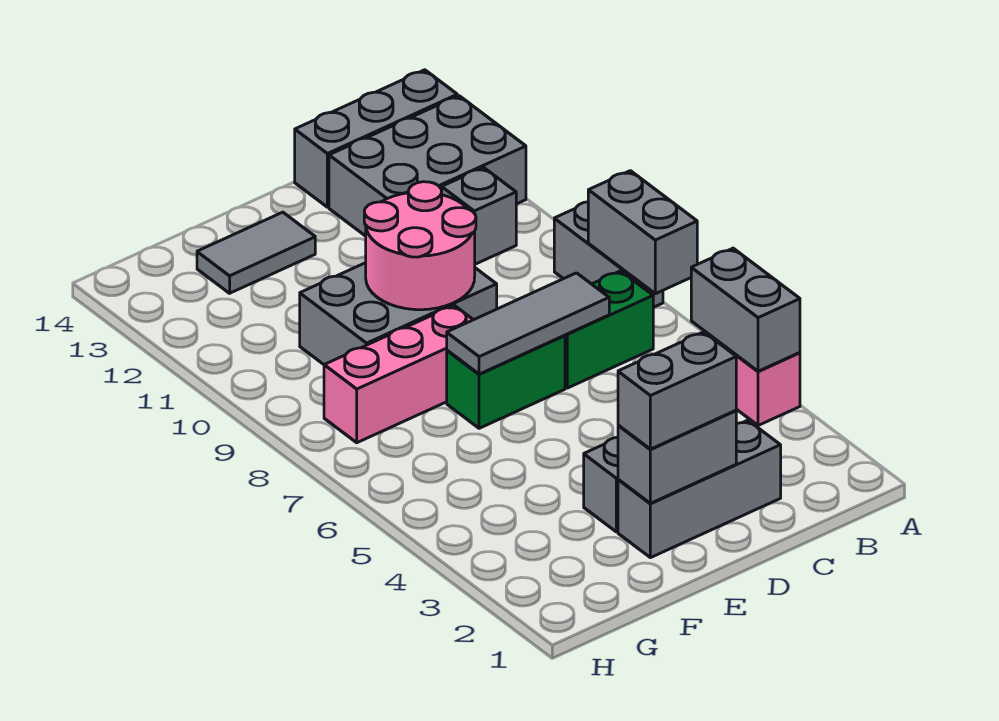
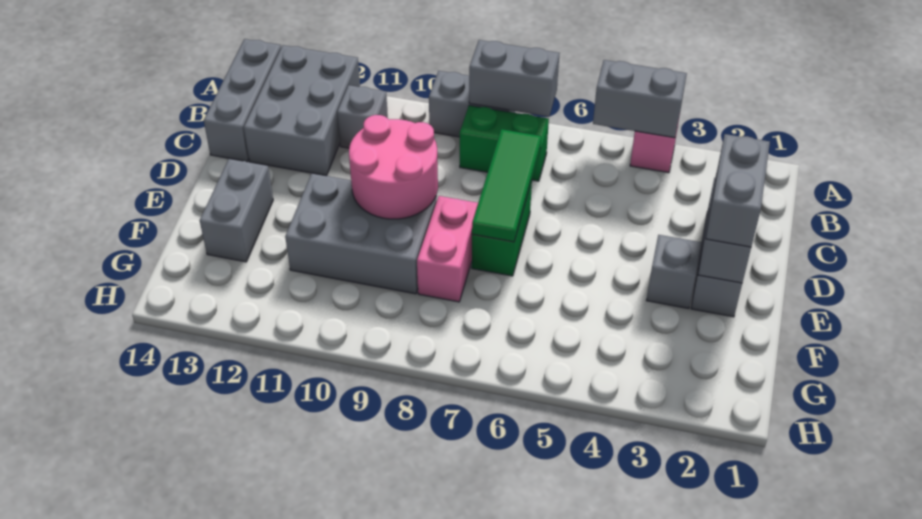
green brick B7:C7 level 1 -> green brick B7:B8 level 1
grey tile C7:E7 level 2 -> green tile C7:E7 level 2
grey brick D9:F10 level 1 -> grey brick E9:F11 level 1
pink brick E8:G8 level 1 -> pink brick E8:F8 level 1
grey tile E13:F13 level 1 -> grey brick E13:F13 level 1

